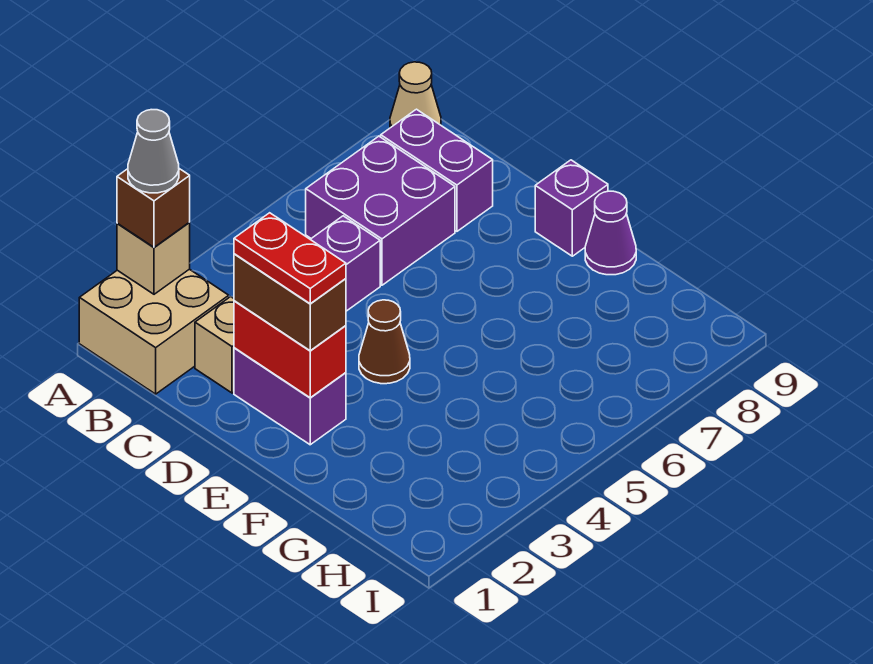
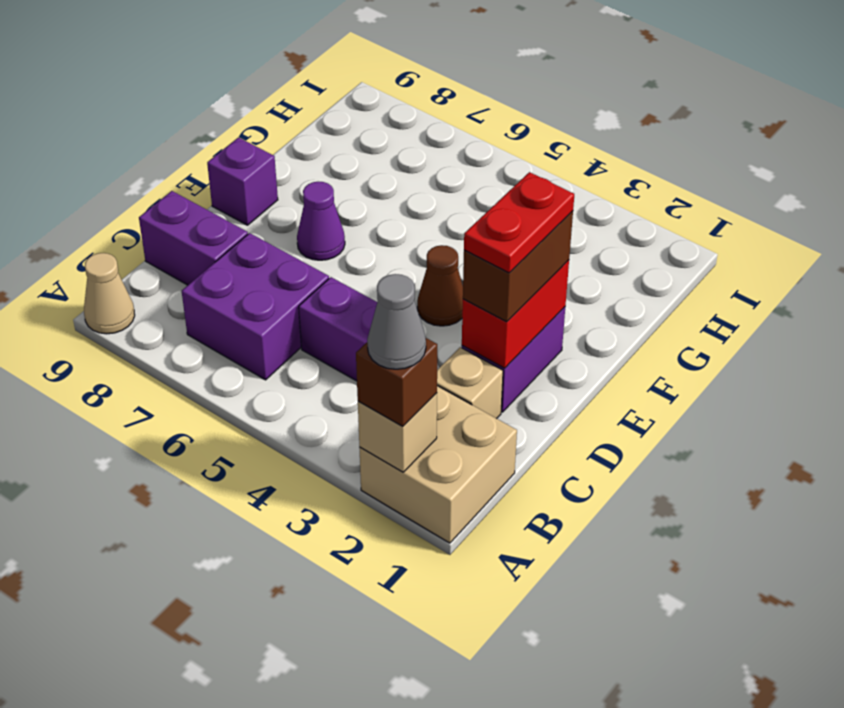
purple brick B8:C8 level 1 -> purple brick C8:C9 level 1
purple cone F9 level 1 -> purple cone E7 level 1

